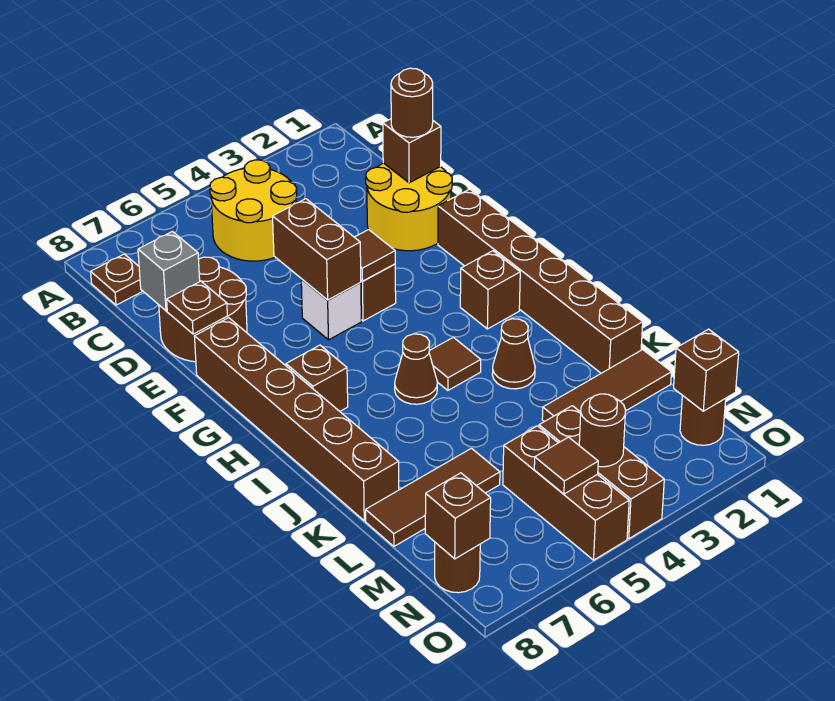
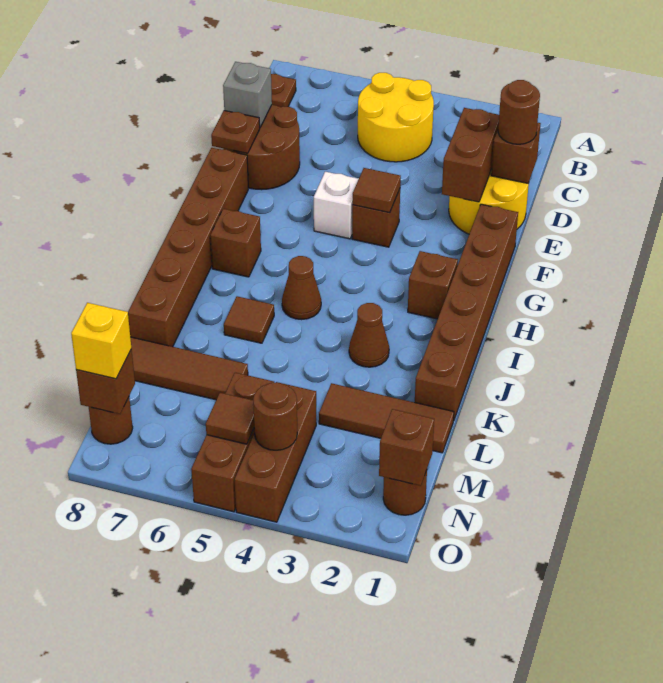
brown brick E5:F5 level 2 -> brown brick D2:E2 level 2
brown tile I4 level 1 -> brown tile J6 level 1
none -> yellow brick N8 level 3

